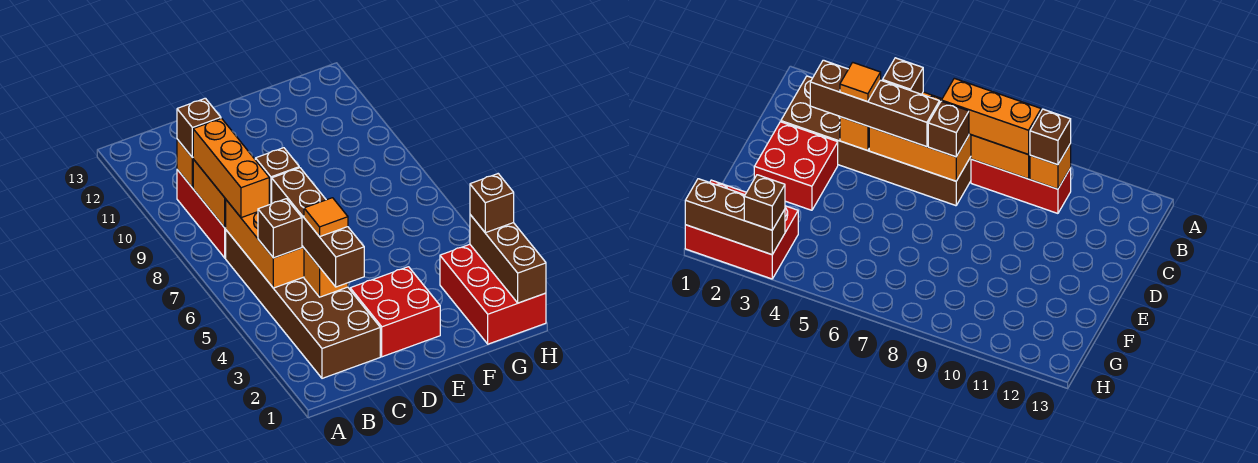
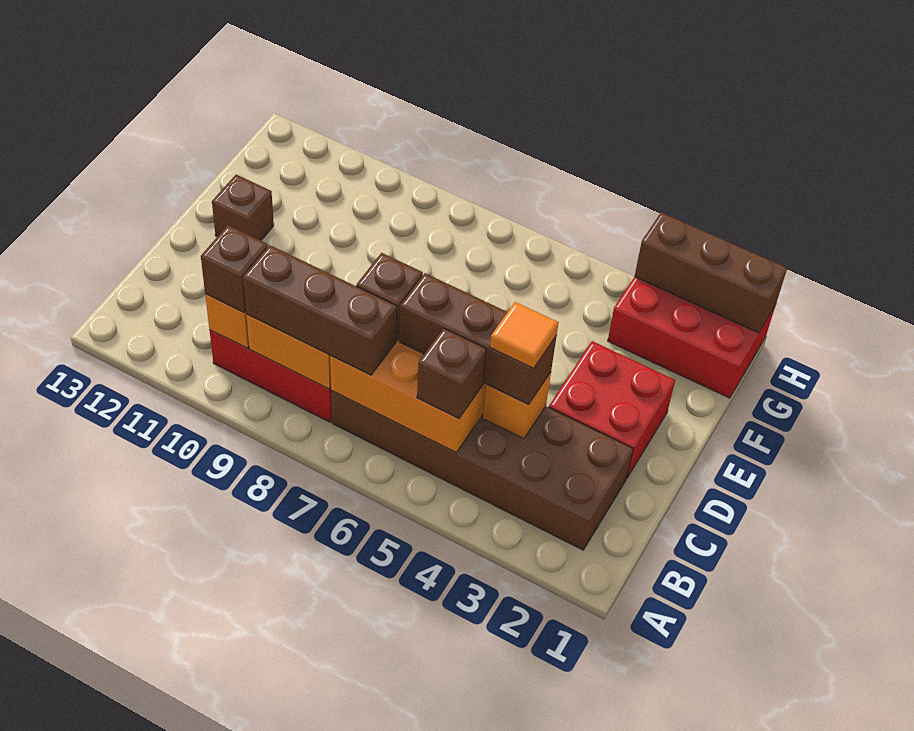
orange brick B7:B9 level 3 -> brown brick B7:B9 level 3
brown brick C3:C6 level 3 -> brown brick C4:C6 level 3
brown brick H3 level 3 -> brown brick E12 level 1

